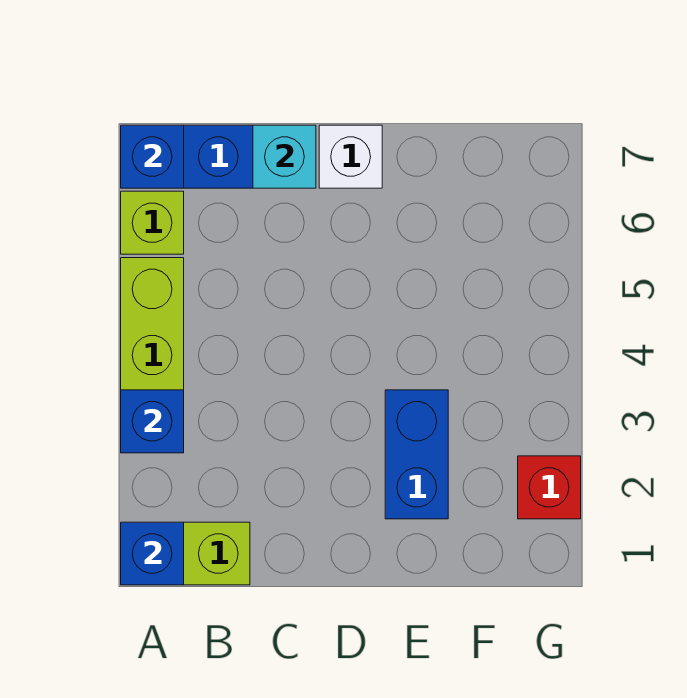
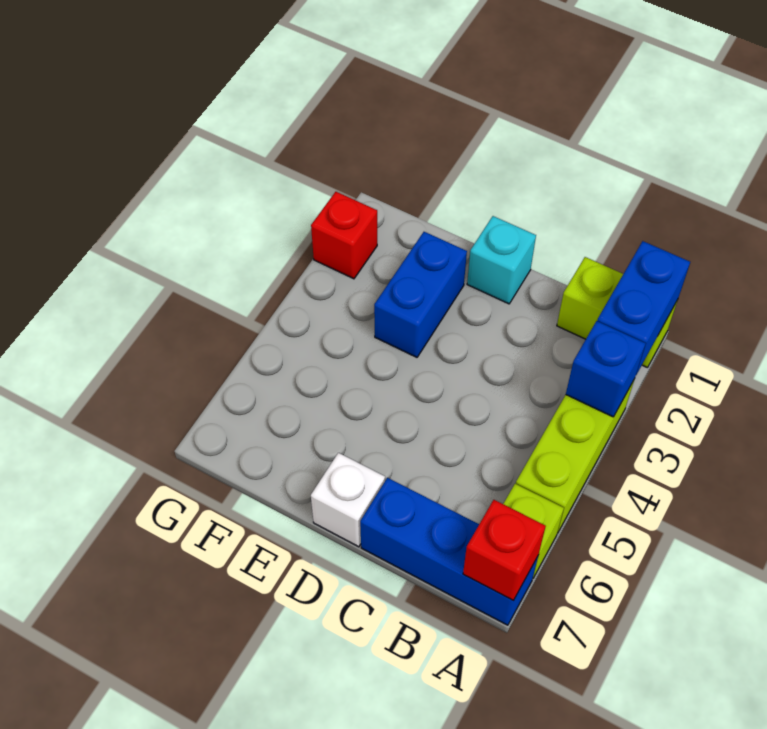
blue brick A1 level 2 -> blue brick A1:A2 level 2
blue brick A7 level 2 -> red brick A7 level 2
cyan brick C7 level 2 -> cyan brick D1 level 1

